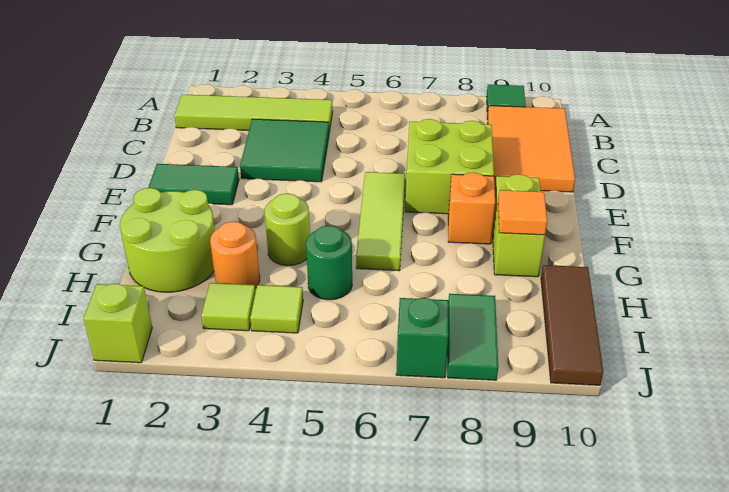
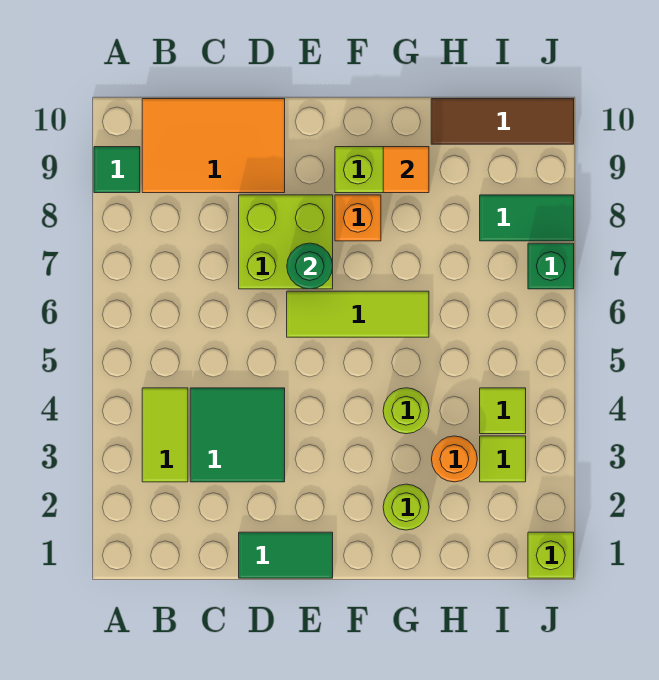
lime tile B1:B4 level 1 -> lime tile B3:B4 level 1
green tile E1:E2 level 1 -> green tile D1:E1 level 1
lime round brick G1:H2 level 1 -> lime round brick G2 level 1
green round brick H5 level 1 -> green round brick E7 level 2

